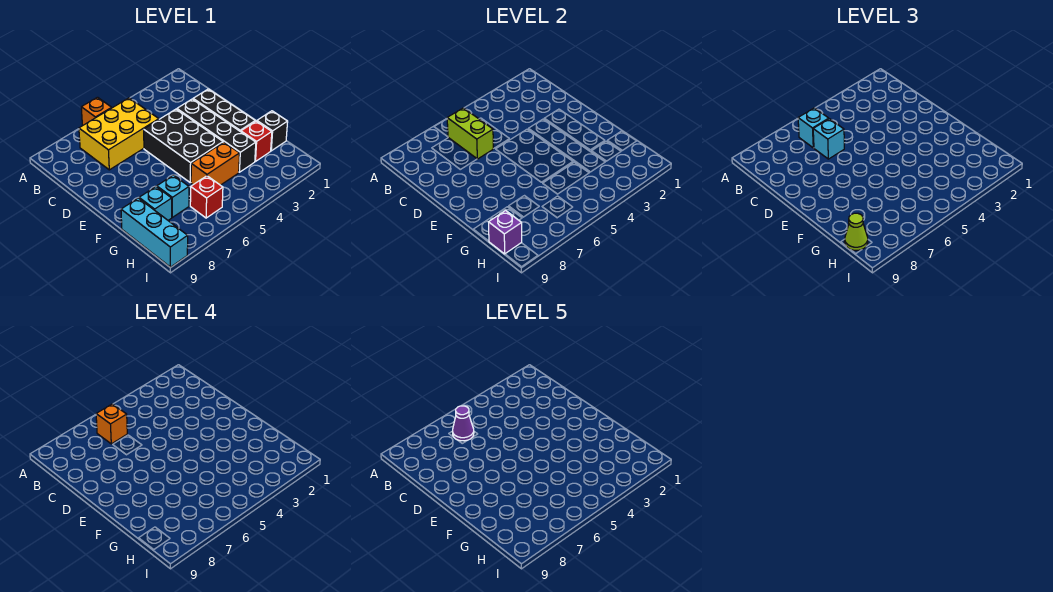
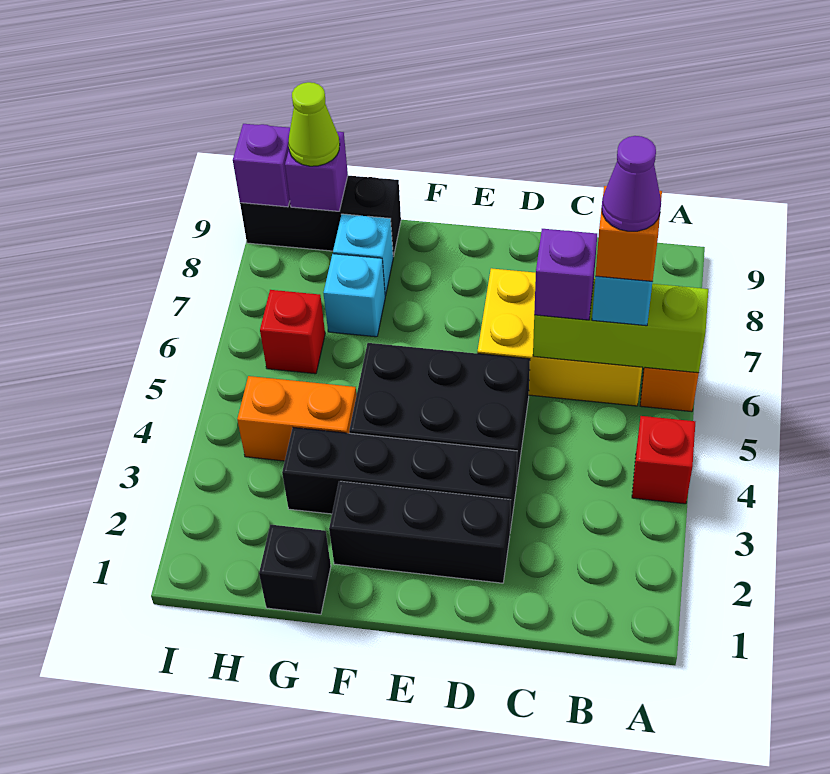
yellow brick B5:C7 level 1 -> yellow brick B6:D7 level 1
lime brick B6:C6 level 2 -> lime brick A6:C6 level 2
cyan brick C6 level 3 -> purple brick C6 level 3
red brick G2 level 1 -> red brick A4 level 1
orange brick G4:G5 level 1 -> orange brick G4:H4 level 1
cyan brick G9:I9 level 1 -> black brick G9:I9 level 1
none -> purple brick I9 level 2

